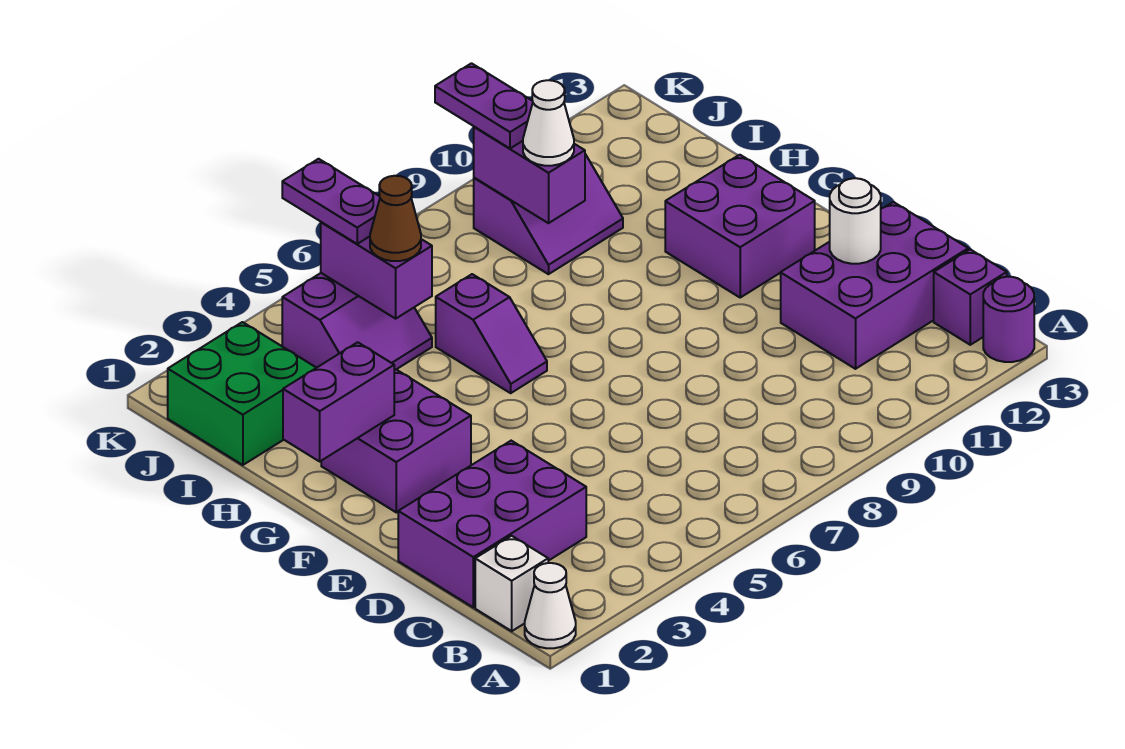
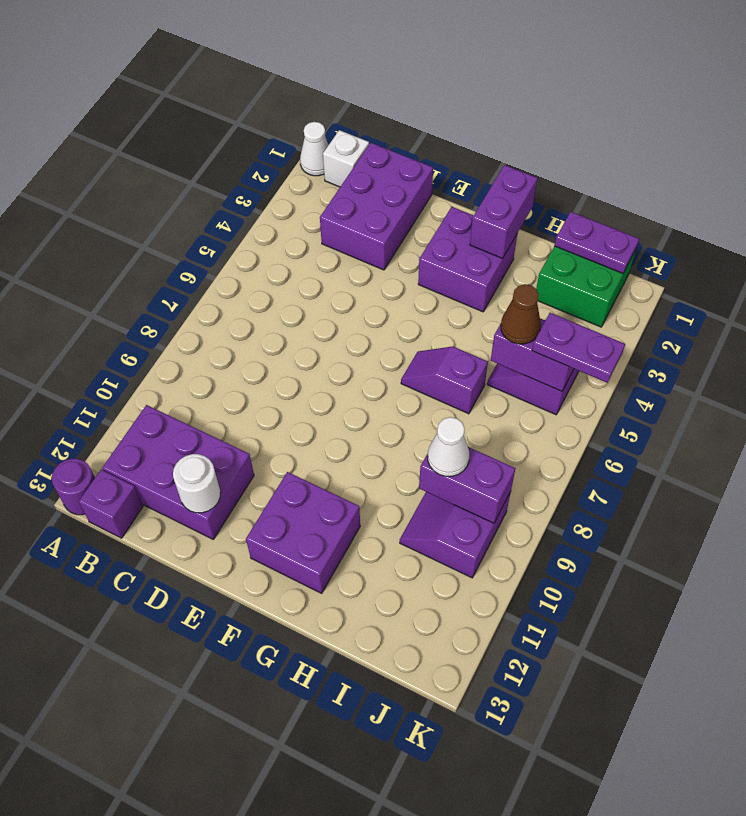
purple brick C11:D13 level 1 -> purple brick B11:D12 level 1
purple plate J9:K9 level 3 -> purple plate I1:J1 level 2

